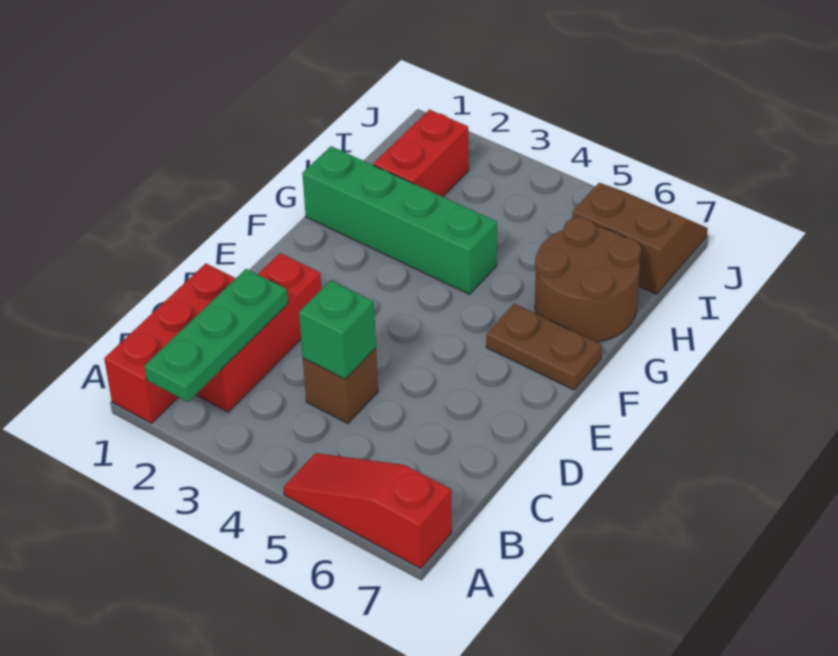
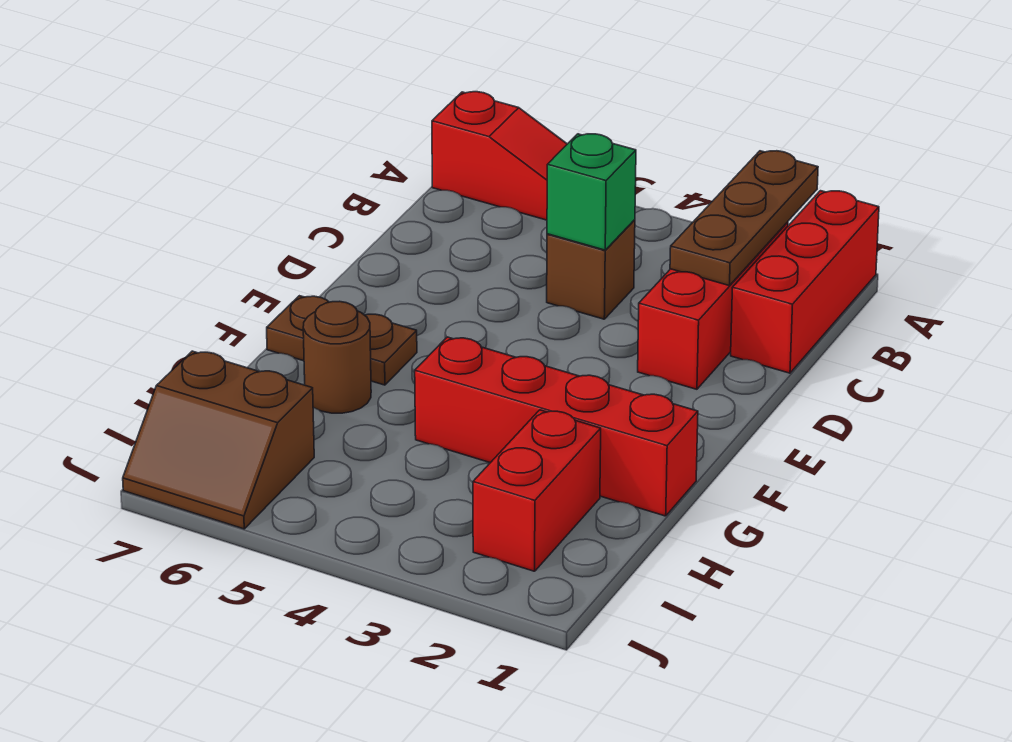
green plate A2:C2 level 2 -> brown plate A2:C2 level 2
green brick G1:G4 level 1 -> red brick G1:G4 level 1
brown round brick G6:H7 level 1 -> brown round brick G6 level 1

